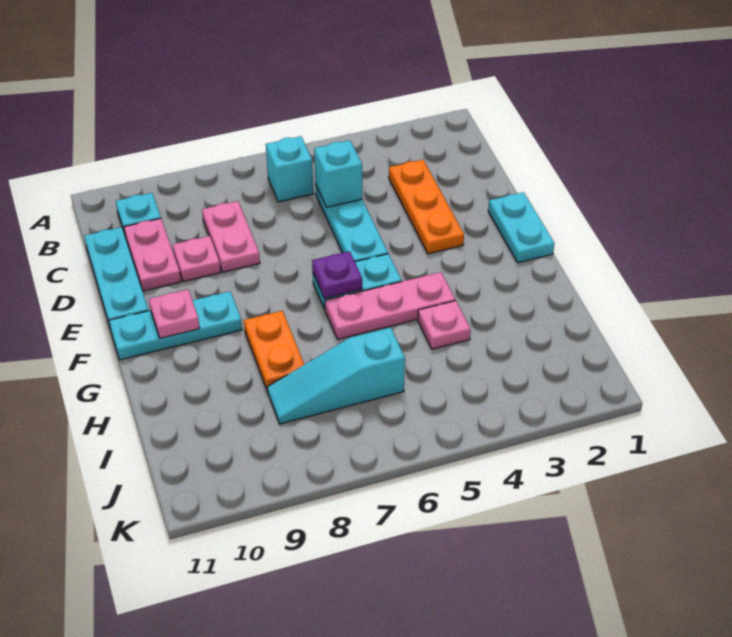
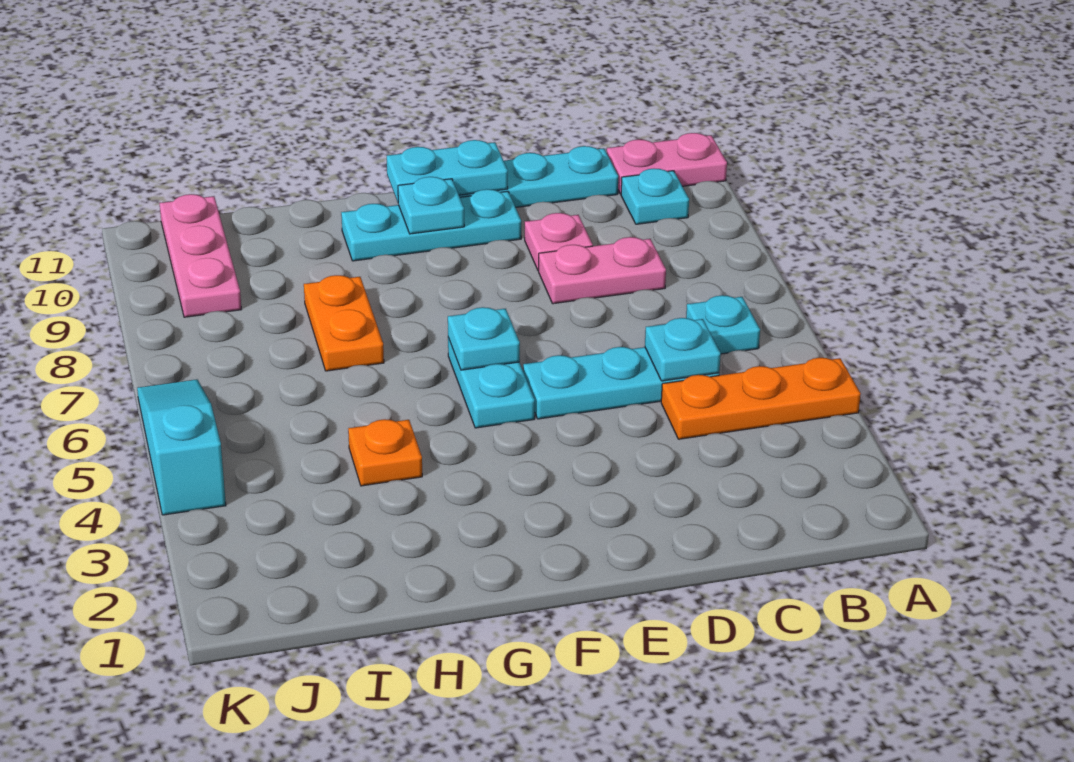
cyan brick B6 level 1 -> cyan plate B6 level 1
orange plate C3:E3 level 1 -> orange plate A4:C4 level 1
cyan brick C5 level 2 -> cyan plate C5 level 2
pink plate C10:D10 level 1 -> pink plate A11:B11 level 1
cyan plate E1:F1 level 1 -> cyan plate E11:F11 level 2
purple plate F6 level 2 -> cyan plate F6 level 2
cyan plate F9:F11 level 1 -> cyan plate E10:G10 level 1
pink plate F10 level 2 -> cyan plate F10 level 2
pink plate G4:G6 level 1 -> pink plate J9:J11 level 1
orange plate G8:H8 level 1 -> orange plate H7:H8 level 1
pink plate H4 level 1 -> orange plate H4 level 1
cyan slope I6:I8 level 1 top 6 -> cyan slope K4:K6 level 1 top 4

